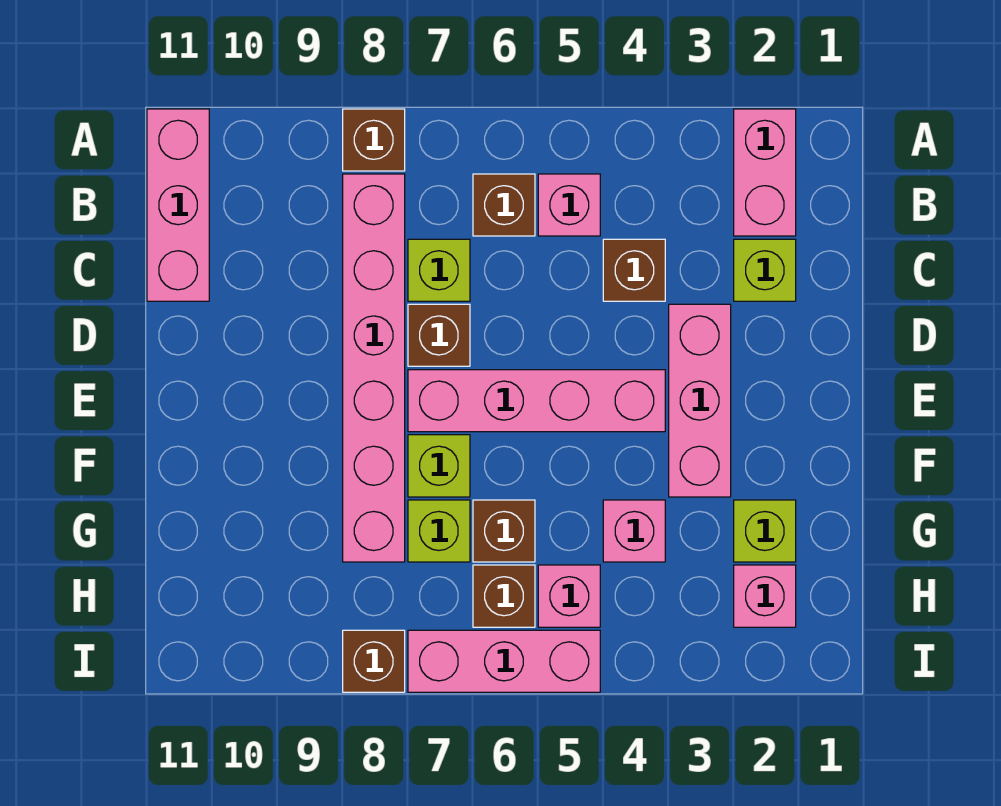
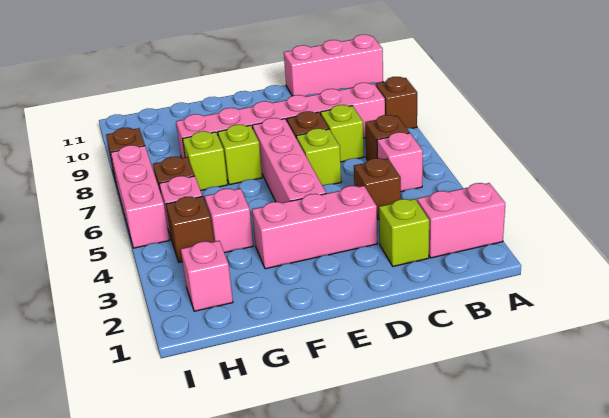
lime brick G2 level 1 -> lime brick D6 level 1
brown brick G6 level 1 -> brown brick H4 level 1

